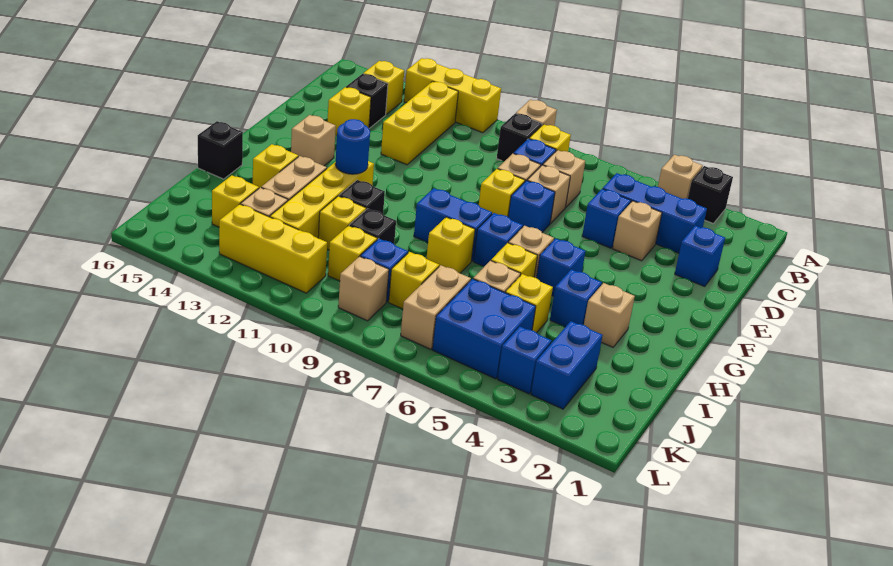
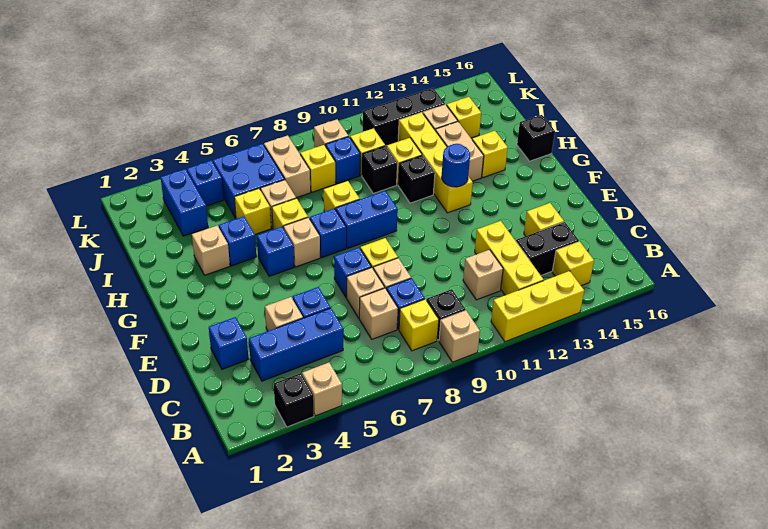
black brick C14 level 1 -> black brick C13:C14 level 1
tan brick F14 level 1 -> tan brick C11 level 1
yellow brick K11:K13 level 1 -> black brick K11:K13 level 1

